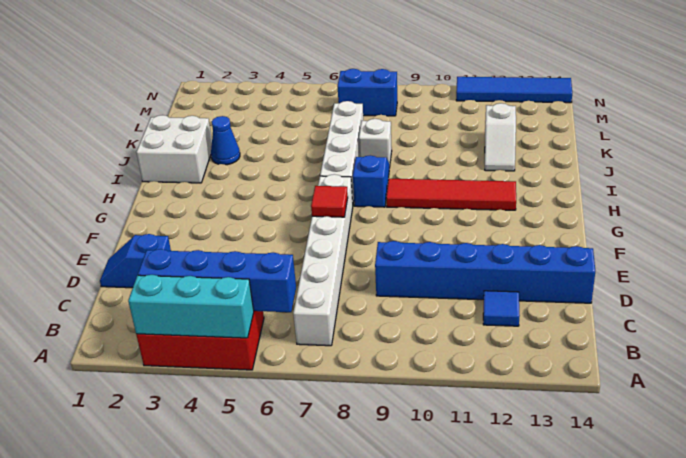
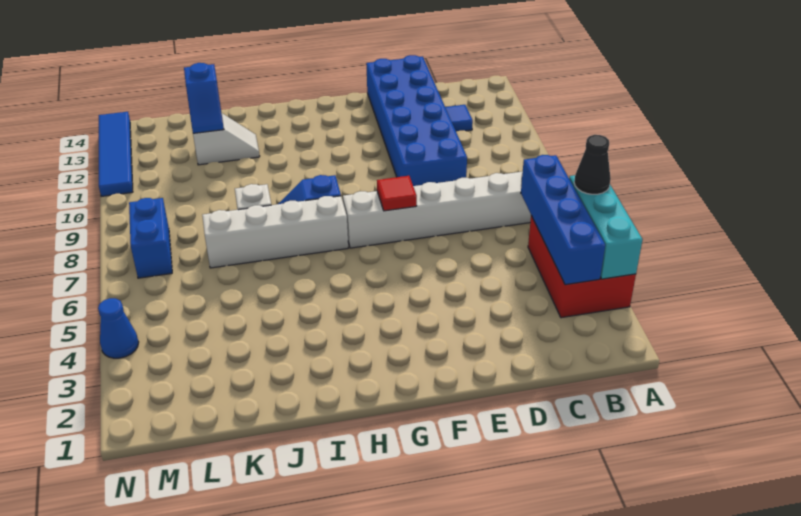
none -> black cone A5 level 3
blue slope D1:D2 level 1 top 2 -> blue slope K12:K13 level 2 top 13
blue brick D9:D14 level 1 -> blue brick D9:E14 level 1
red tile H9:H12 level 1 -> none
white brick I1:J2 level 1 -> none
blue cone J3 level 1 -> blue cone N4 level 1

